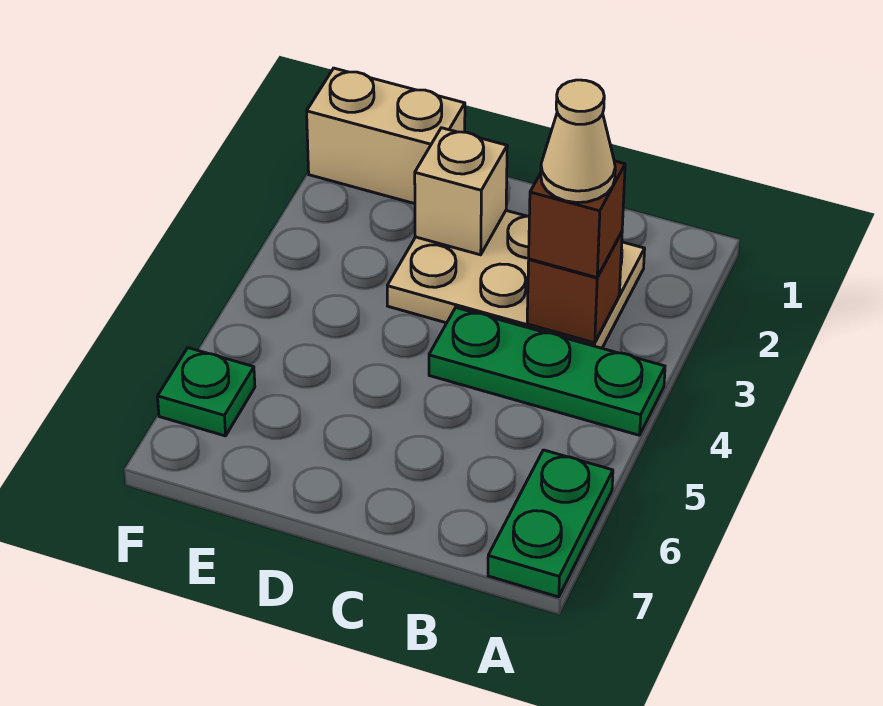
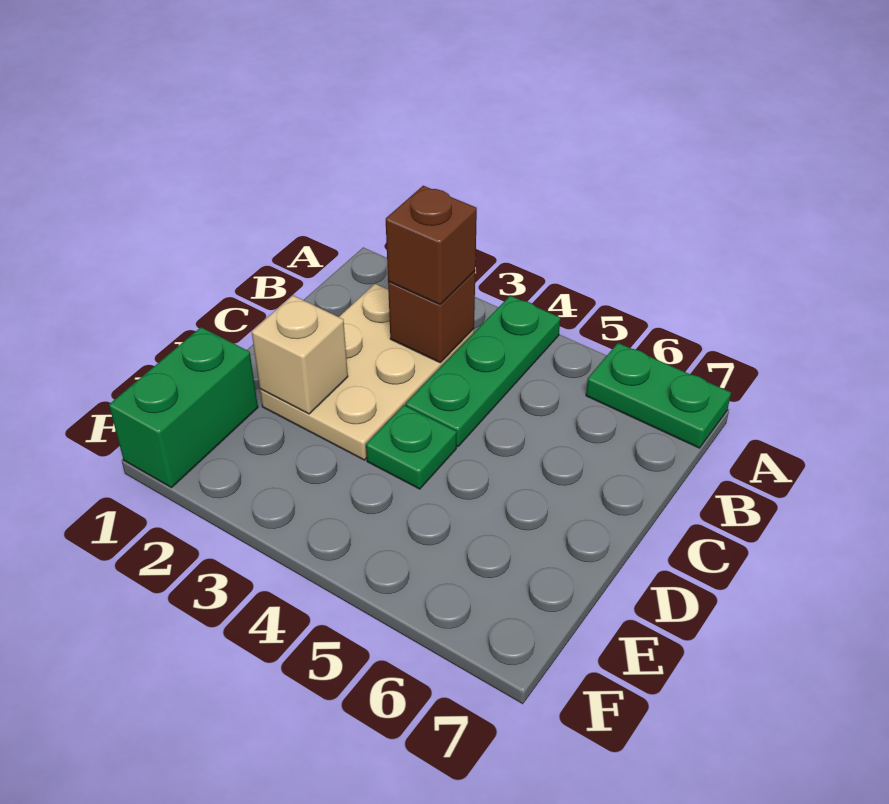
tan cone B3 level 4 -> none
tan brick E1:F1 level 1 -> green brick E1:F1 level 1
green plate F6 level 1 -> green plate D4 level 1

